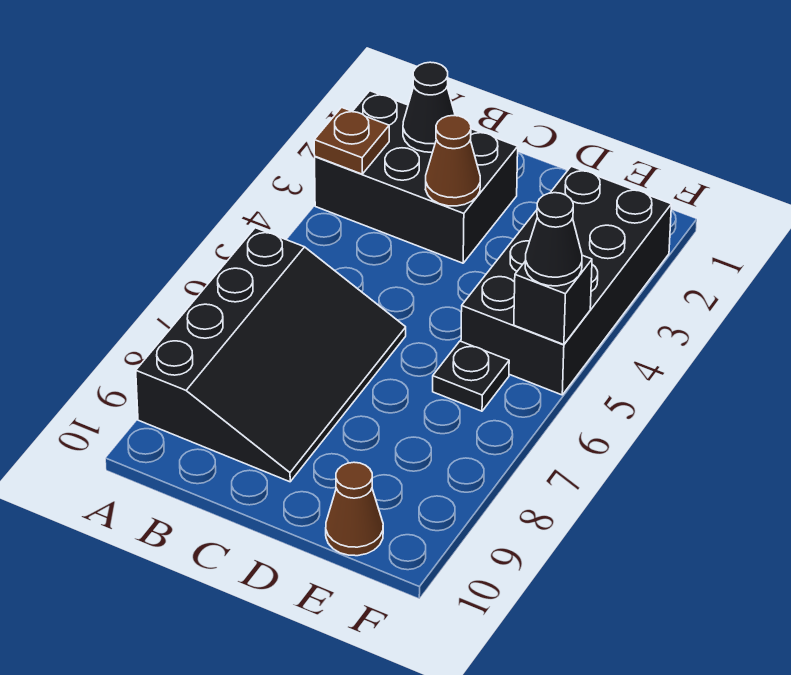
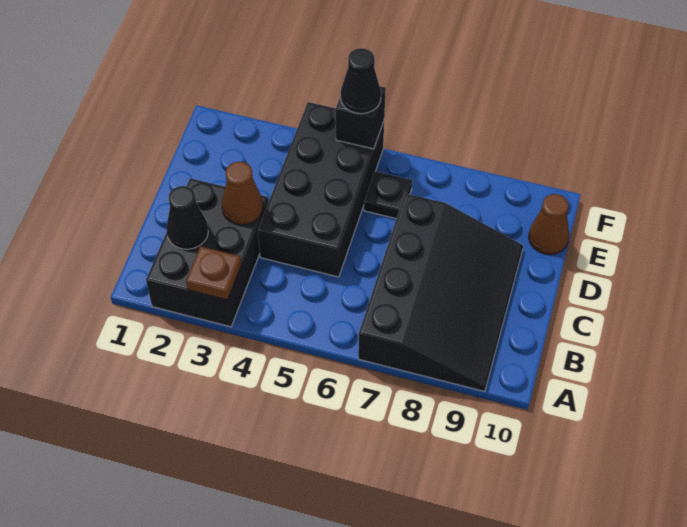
black slope A6:C9 level 1 top A -> black slope A7:D9 level 1 top 7
black brick E2:F5 level 1 -> black brick C4:F5 level 1

